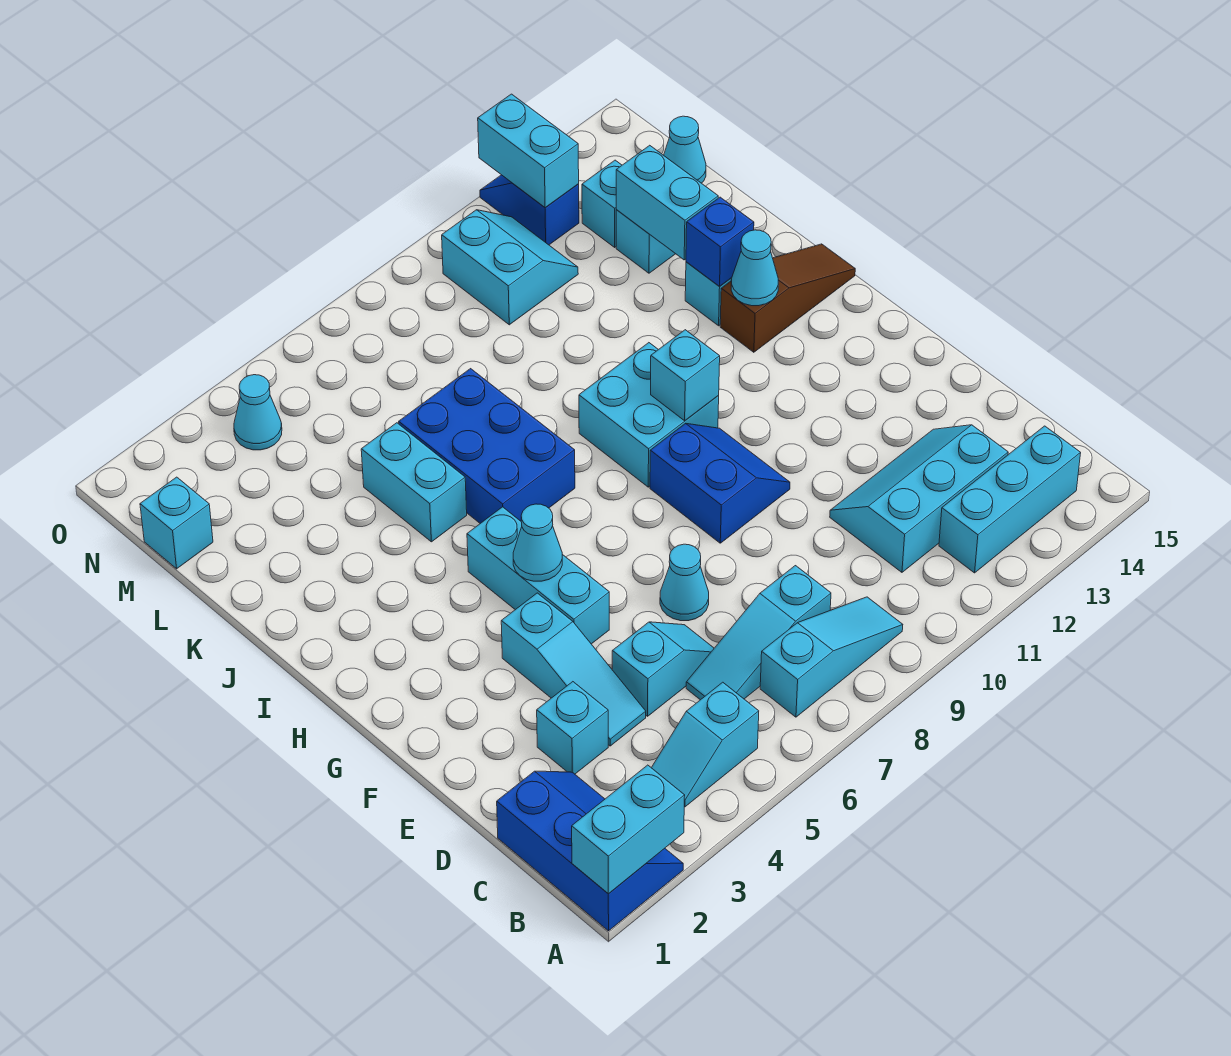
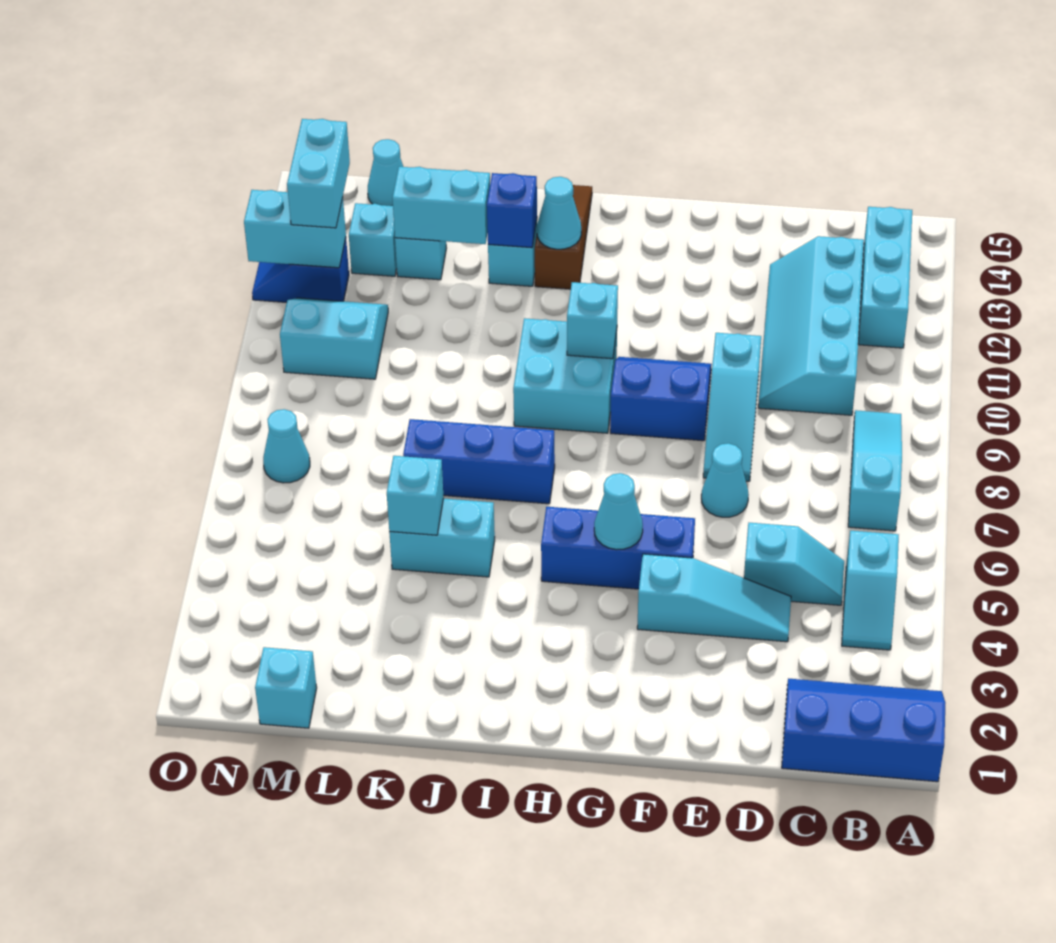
cyan brick A1:A2 level 2 -> cyan brick N12:N13 level 3
cyan slope C6:C8 level 1 top 8 -> cyan slope E8:E10 level 1 top 10
cyan slope C11:D13 level 1 top C -> cyan slope C10:D13 level 1 top C
cyan brick D3 level 1 -> cyan brick K5 level 2
cyan slope D5:D6 level 1 top 5 -> cyan slope C5:D5 level 1 top D
cyan brick F5:H5 level 1 -> blue brick F5:H5 level 1
blue brick I6:K7 level 1 -> blue brick I7:K7 level 1
cyan cone N4 level 1 -> cyan cone N7 level 1

